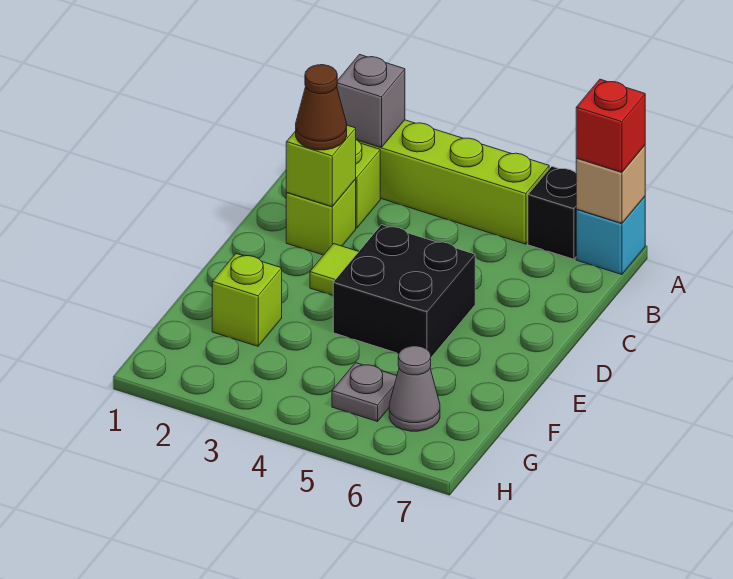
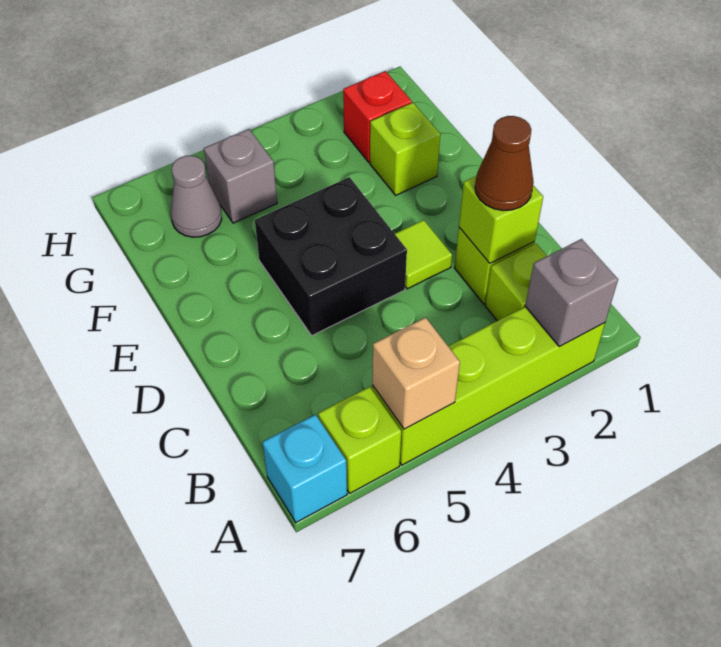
black brick A6 level 1 -> lime brick A6 level 1
tan brick A7 level 2 -> tan brick A5 level 2
red brick A7 level 3 -> red brick G2 level 1
grey plate G5 level 1 -> grey brick G5 level 1

